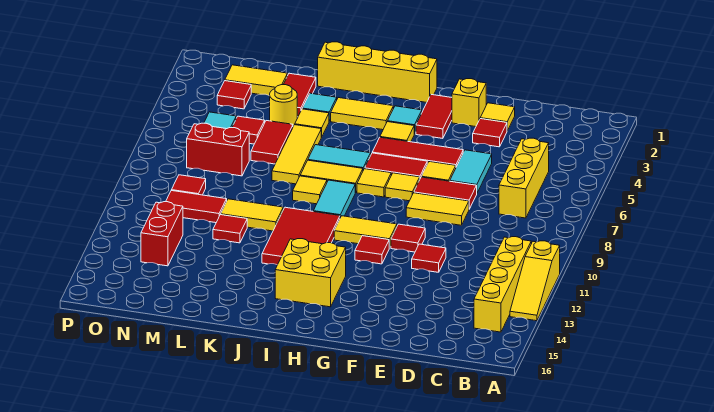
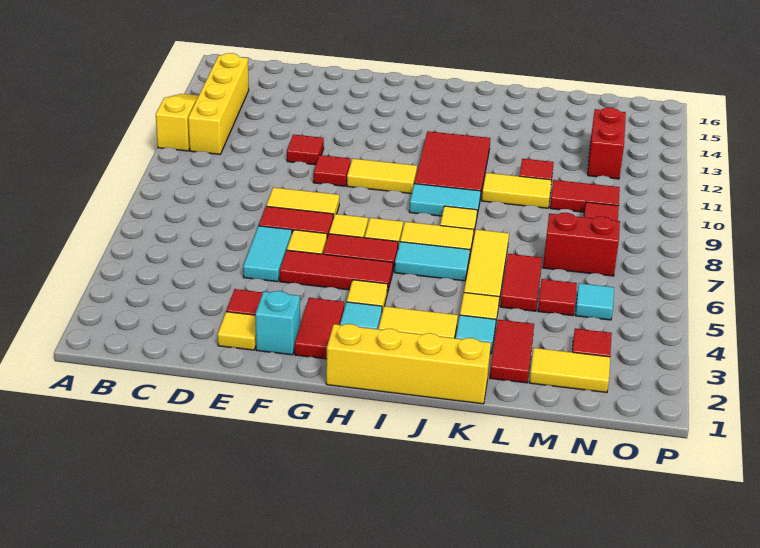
yellow brick C5:C7 level 1 -> none
yellow brick F2 level 1 -> cyan brick F2 level 1
red tile G11 level 1 -> none
yellow brick H13:I14 level 1 -> none
cyan tile I8:I9 level 1 -> cyan tile I9:J9 level 1
yellow round brick L4 level 1 -> none

